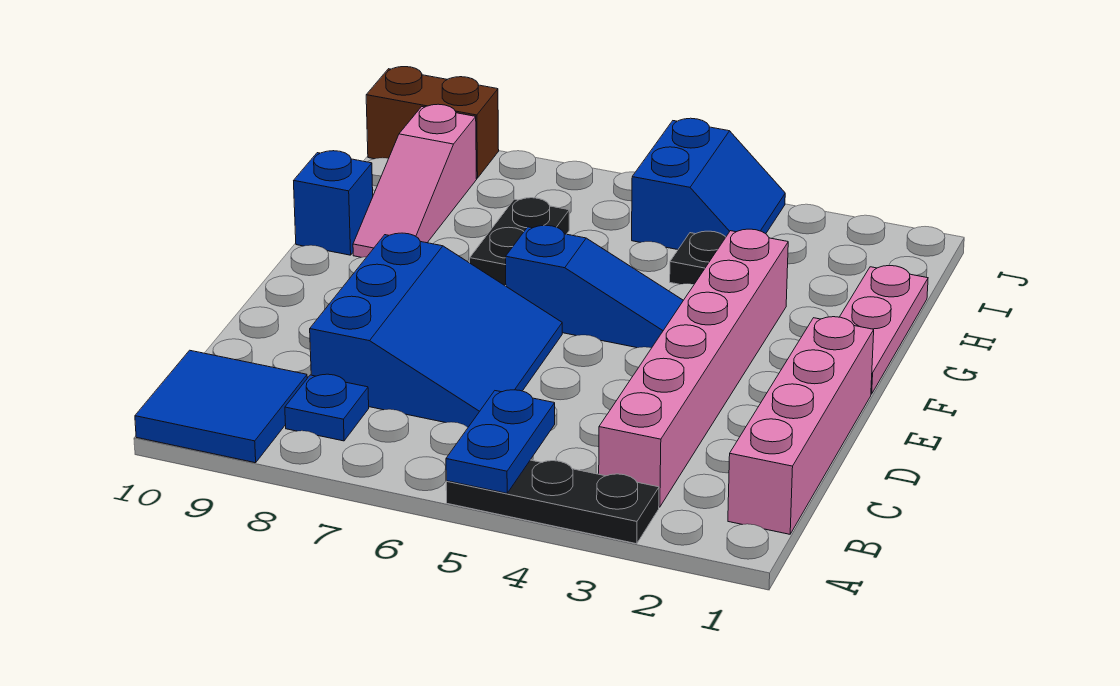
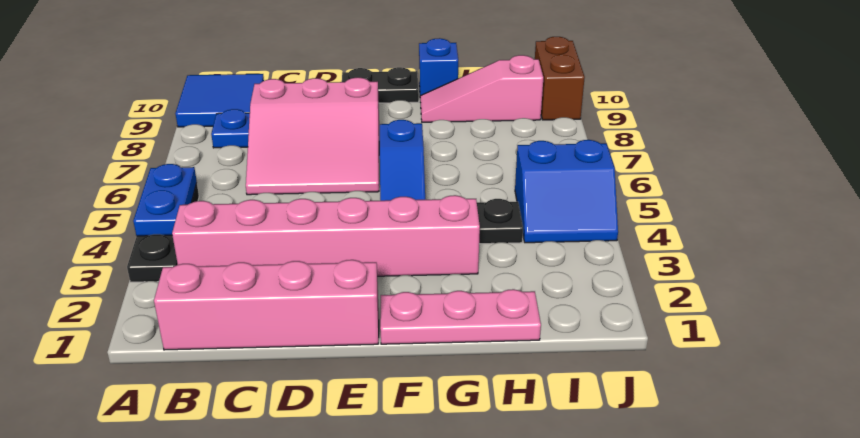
blue plate A5:B5 level 2 -> blue plate A4:A5 level 2
blue slope C6:E8 level 1 top 8 -> pink slope C6:E8 level 1 top 8
black plate G7:H7 level 1 -> black plate E10:F10 level 1

